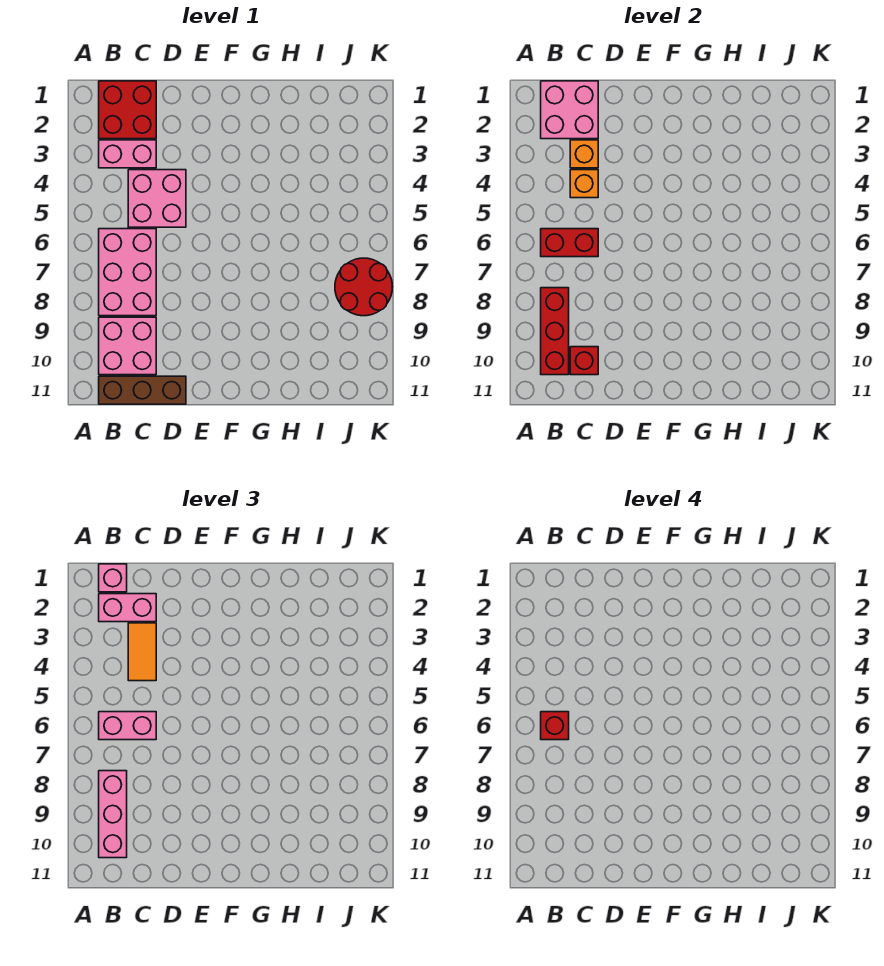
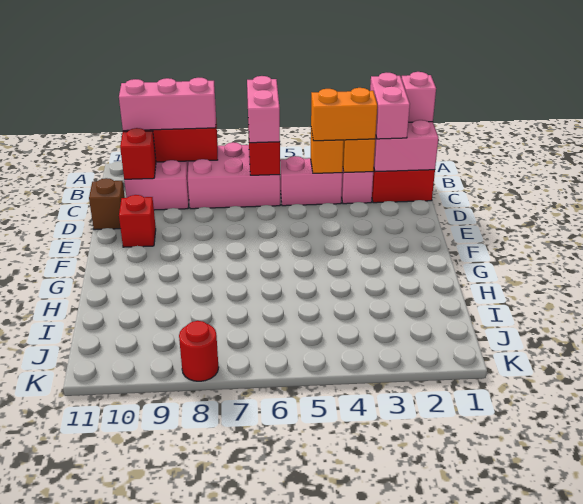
red brick B6 level 4 -> red brick E10 level 1
brown brick B11:D11 level 1 -> brown brick D11 level 1
orange tile C3:C4 level 3 -> orange brick C3:C4 level 3
pink brick C4:D5 level 1 -> pink brick C4:C5 level 1
red round brick J7:K8 level 1 -> red round brick K8 level 1

